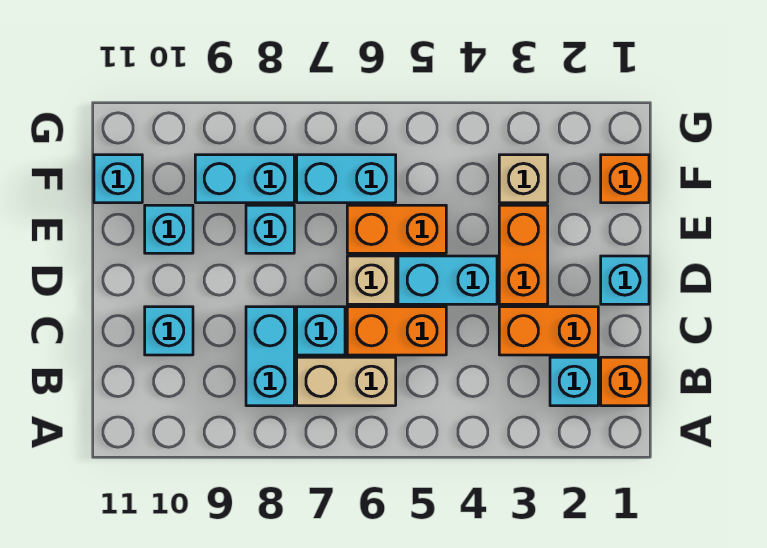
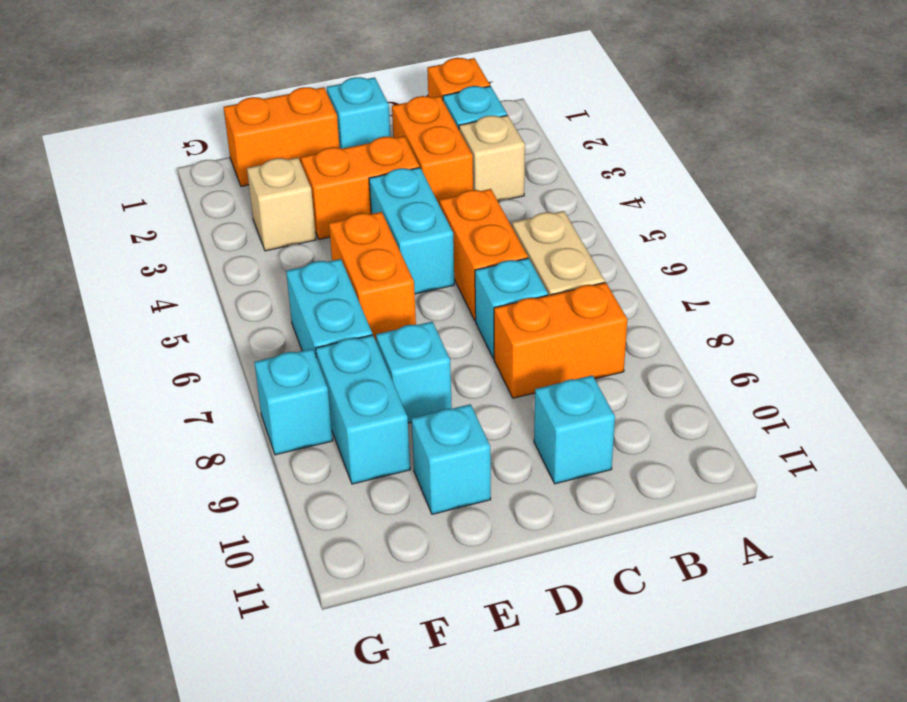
cyan brick B8:C8 level 1 -> orange brick B8:C8 level 1
tan brick D6 level 1 -> tan brick B3 level 1
orange brick F1 level 1 -> orange brick E1:F1 level 1
cyan brick F11 level 1 -> cyan brick G8 level 1

